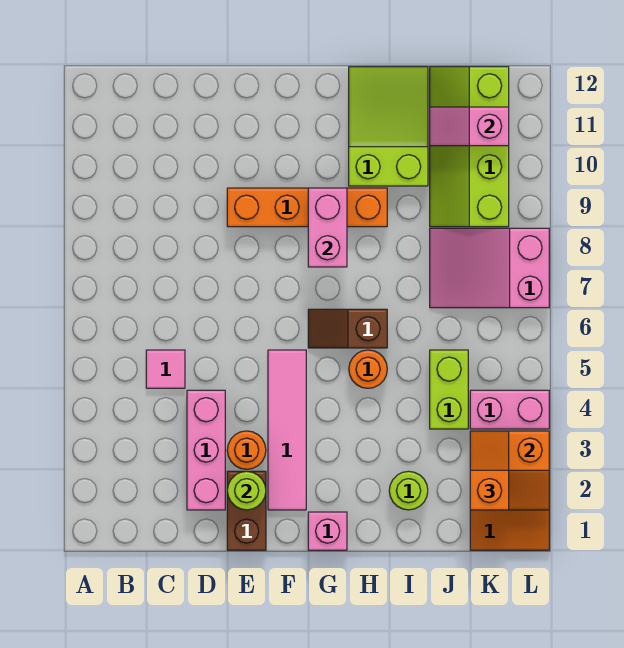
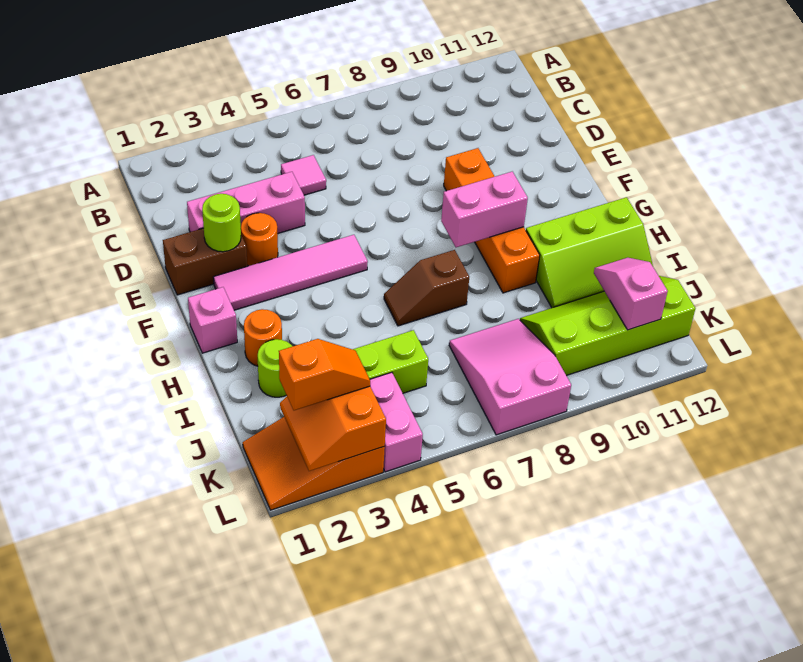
brown slope G6:H6 level 1 top H -> brown slope H6:H7 level 1 top 7
orange round brick H5 level 1 -> orange round brick H2 level 1
lime slope H10:I12 level 1 top 10 -> lime slope H10:I12 level 1 top H

